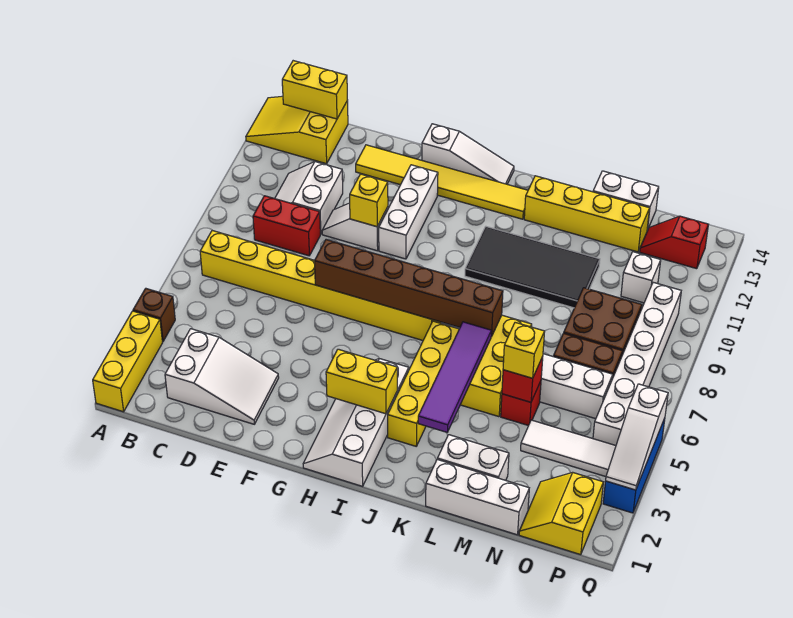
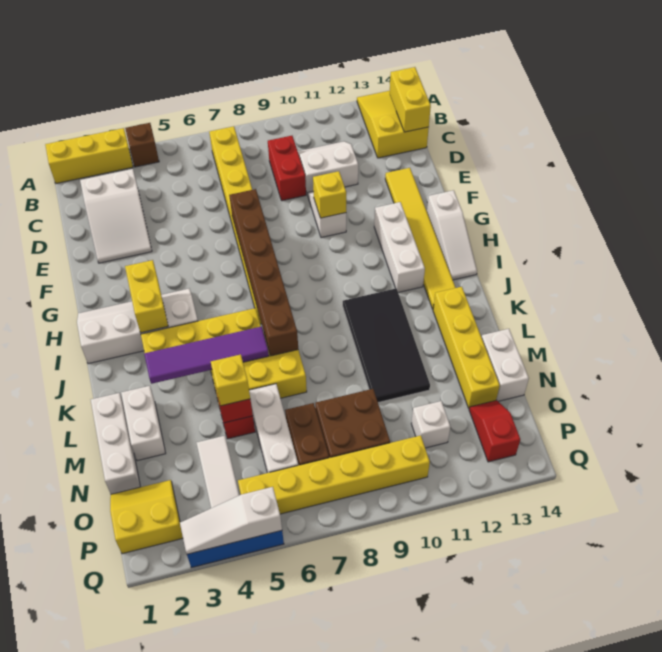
white brick G10:G12 level 1 -> white brick G12:I12 level 1
white brick P5:P10 level 1 -> yellow brick P5:P10 level 1

